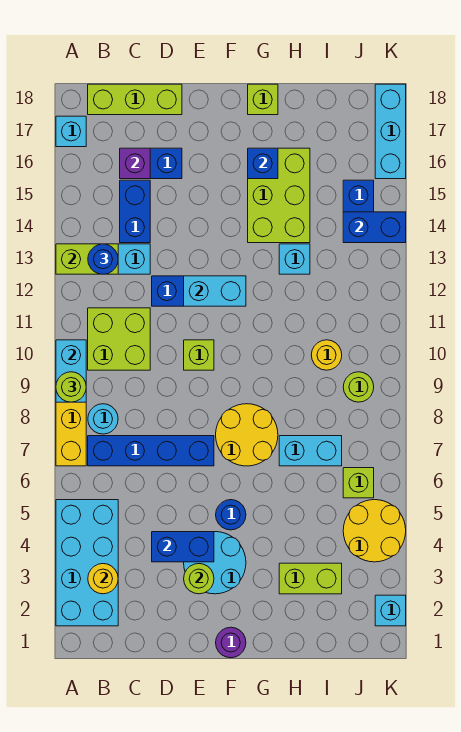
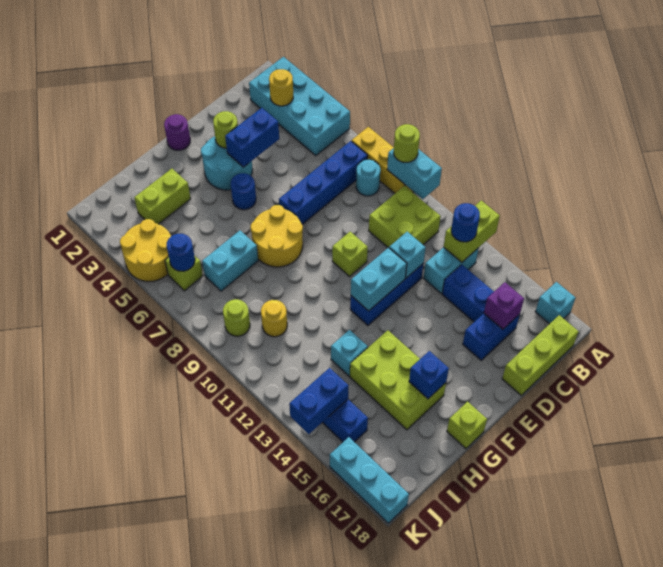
none -> blue round brick J6 level 2
cyan brick K2 level 1 -> cyan brick D12 level 2

